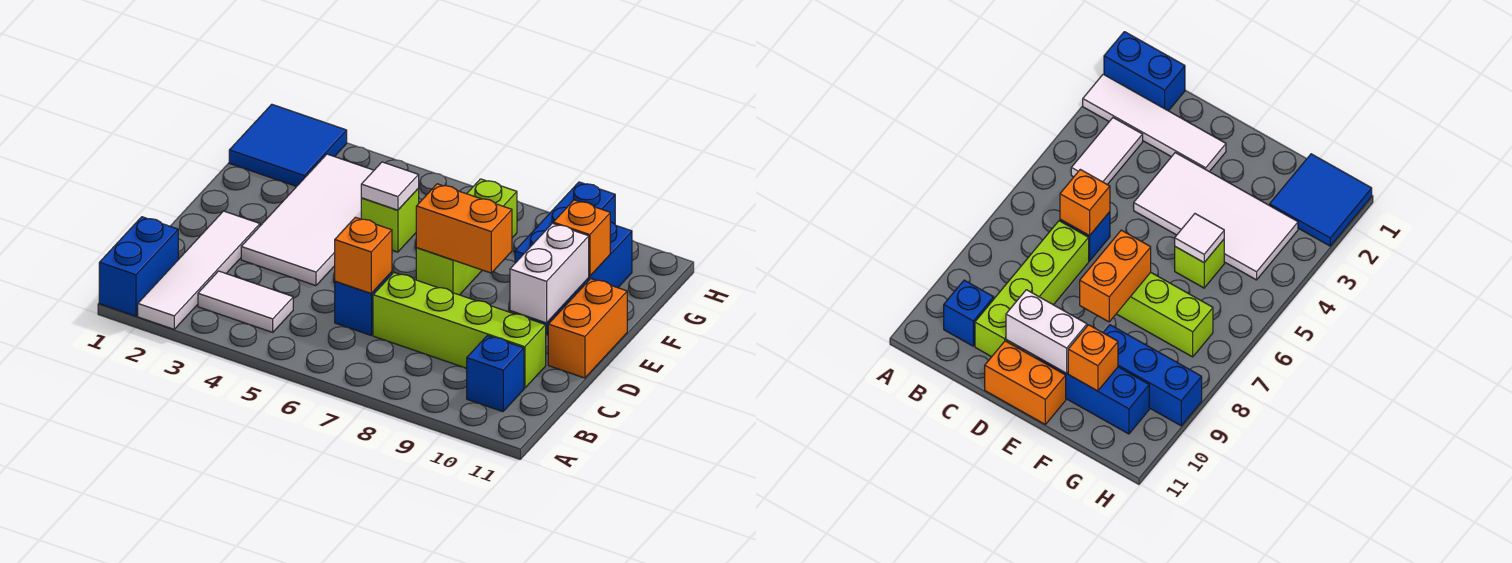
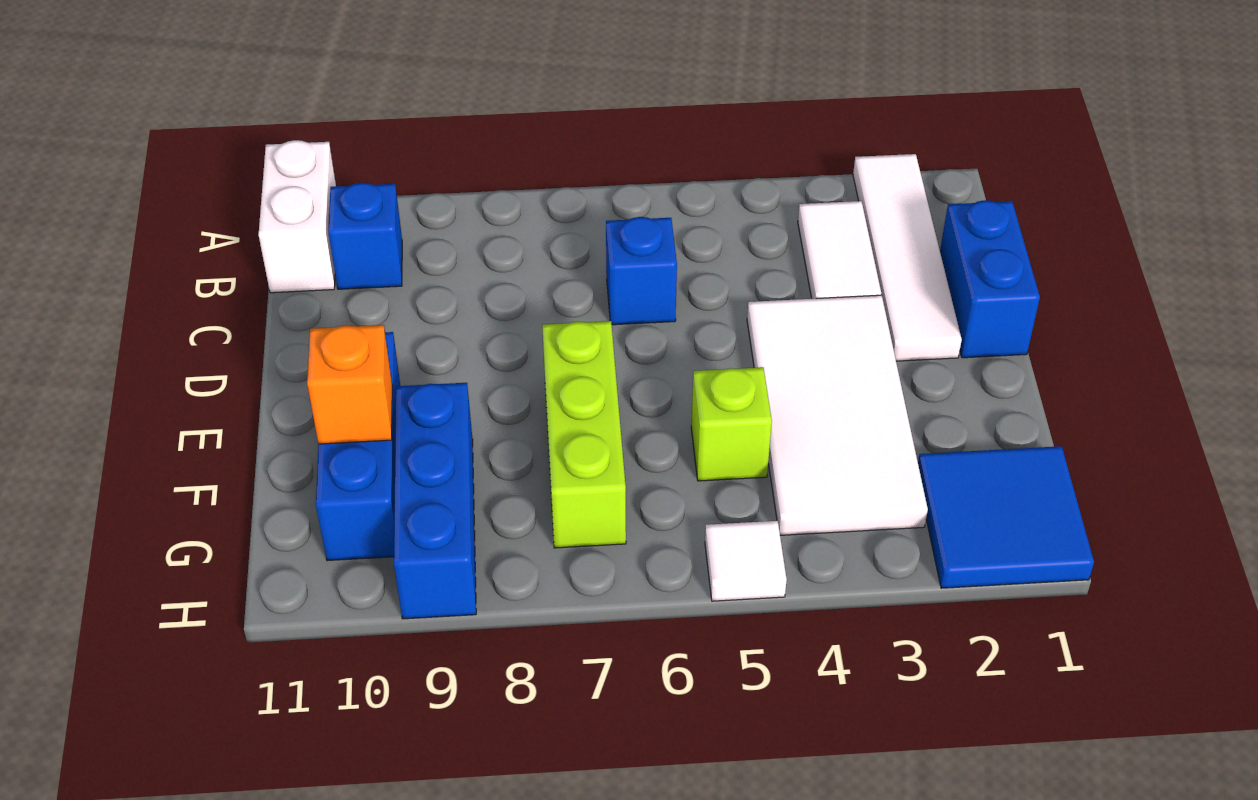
blue brick A1:B1 level 1 -> blue brick C1:D1 level 1
white tile B3:B4 level 1 -> white tile B3:C3 level 1
orange brick C6 level 2 -> none
lime brick C7:C10 level 1 -> none
white brick D10:E10 level 2 -> white brick A11:B11 level 1
orange brick D11:E11 level 1 -> none
orange brick E7:E8 level 2 -> none
white tile F5 level 2 -> white tile H5 level 1

